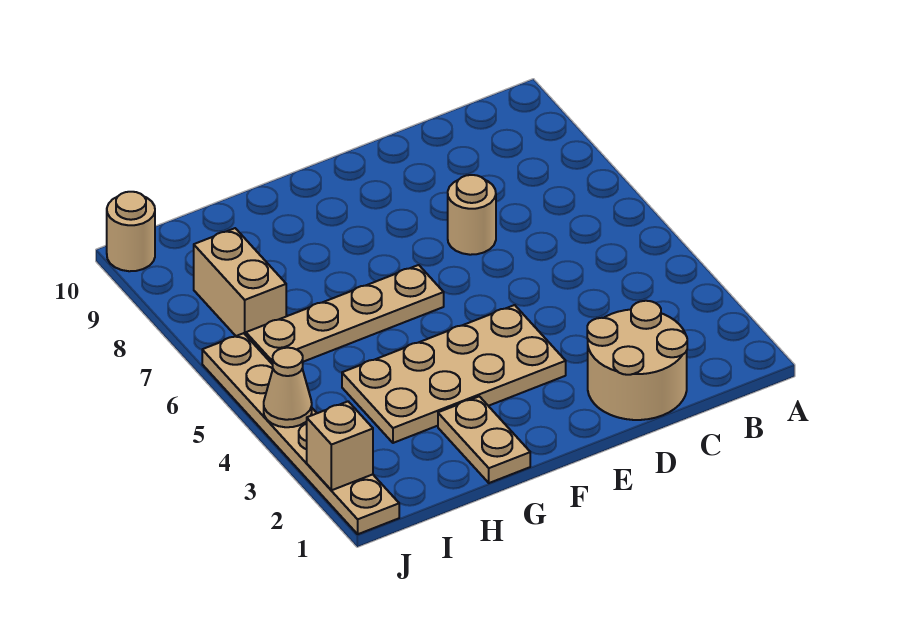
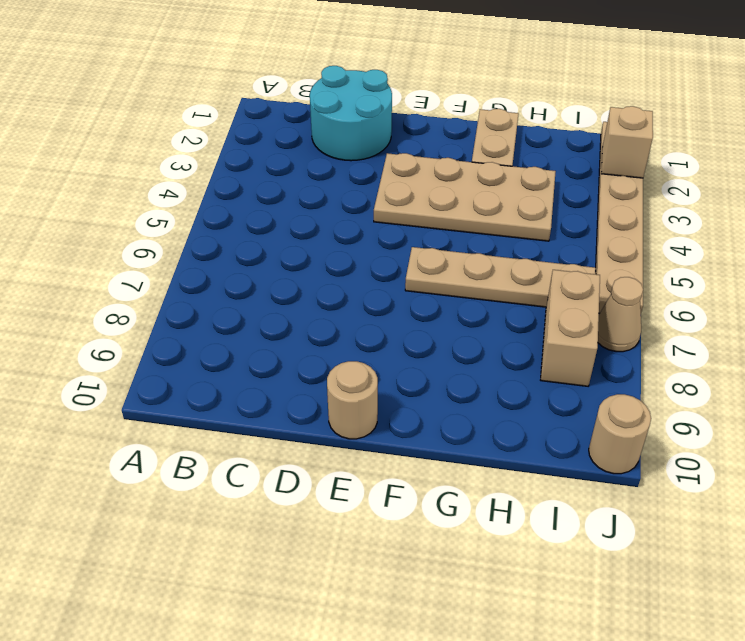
tan round brick C1:D2 level 1 -> cyan round brick C1:D2 level 1
tan round brick D7 level 1 -> tan round brick E10 level 1
tan cone J4 level 2 -> tan cone J7 level 1

